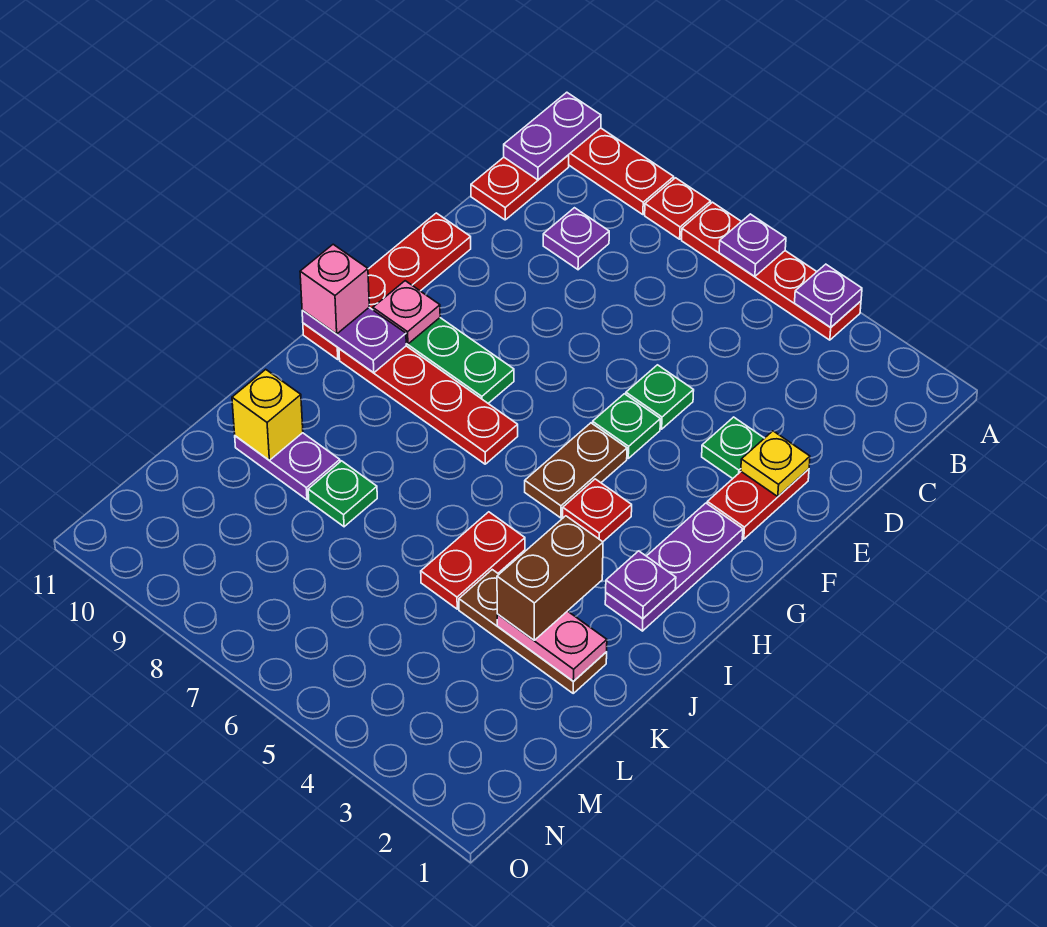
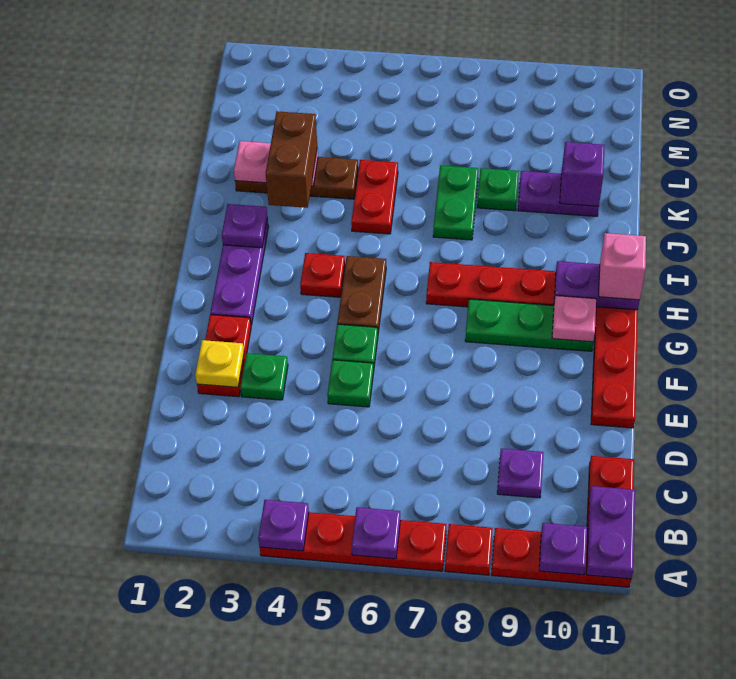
none -> purple plate A10 level 2
none -> green plate J7:K7 level 1
yellow brick K10 level 2 -> purple brick K10 level 2

